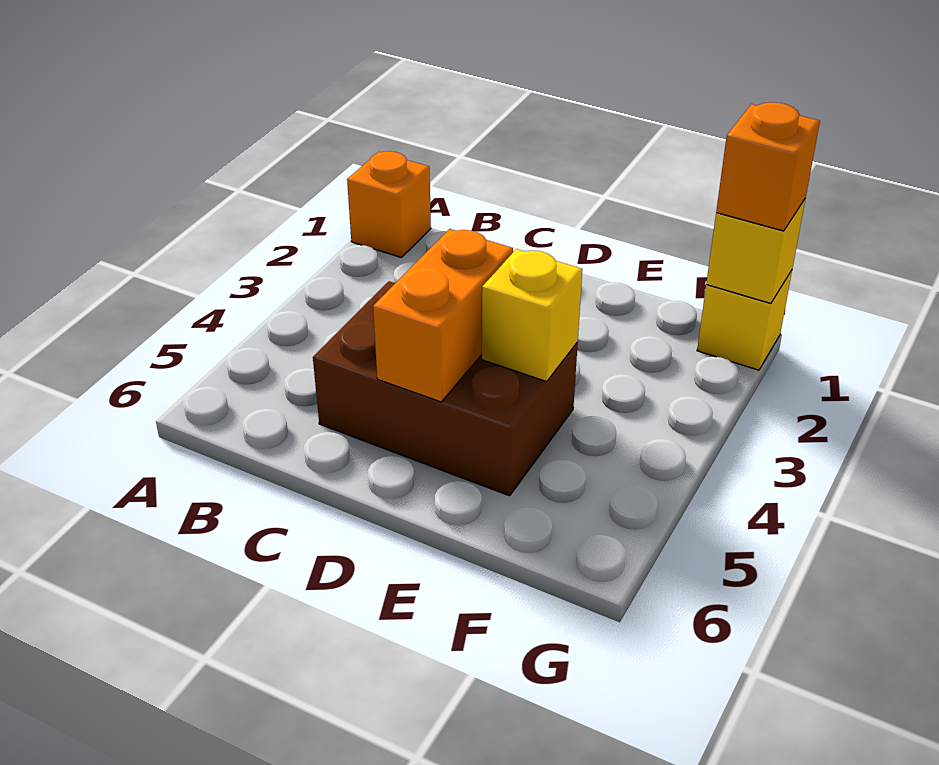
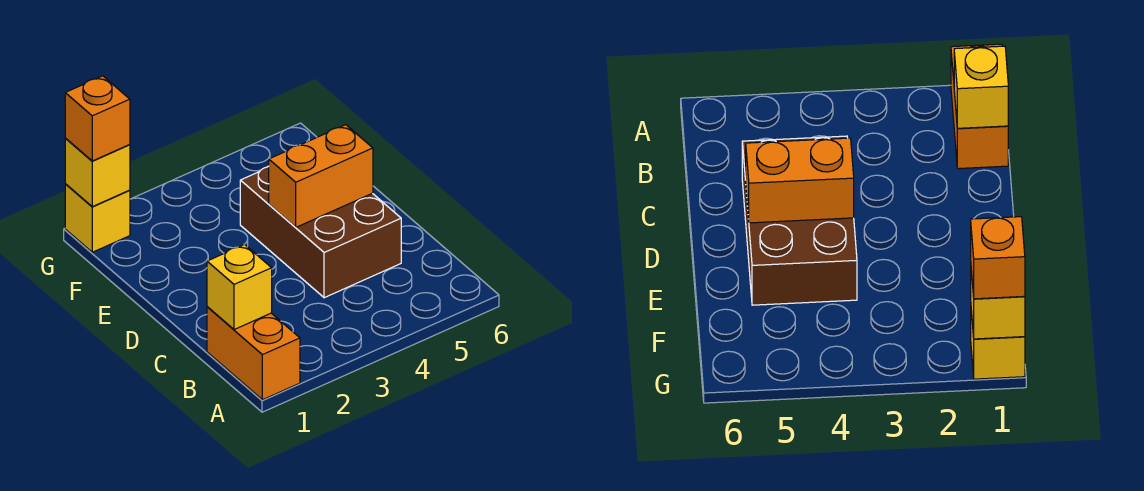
orange brick A1 level 1 -> orange brick A1:B1 level 1
yellow brick E4 level 2 -> yellow brick B1 level 2

